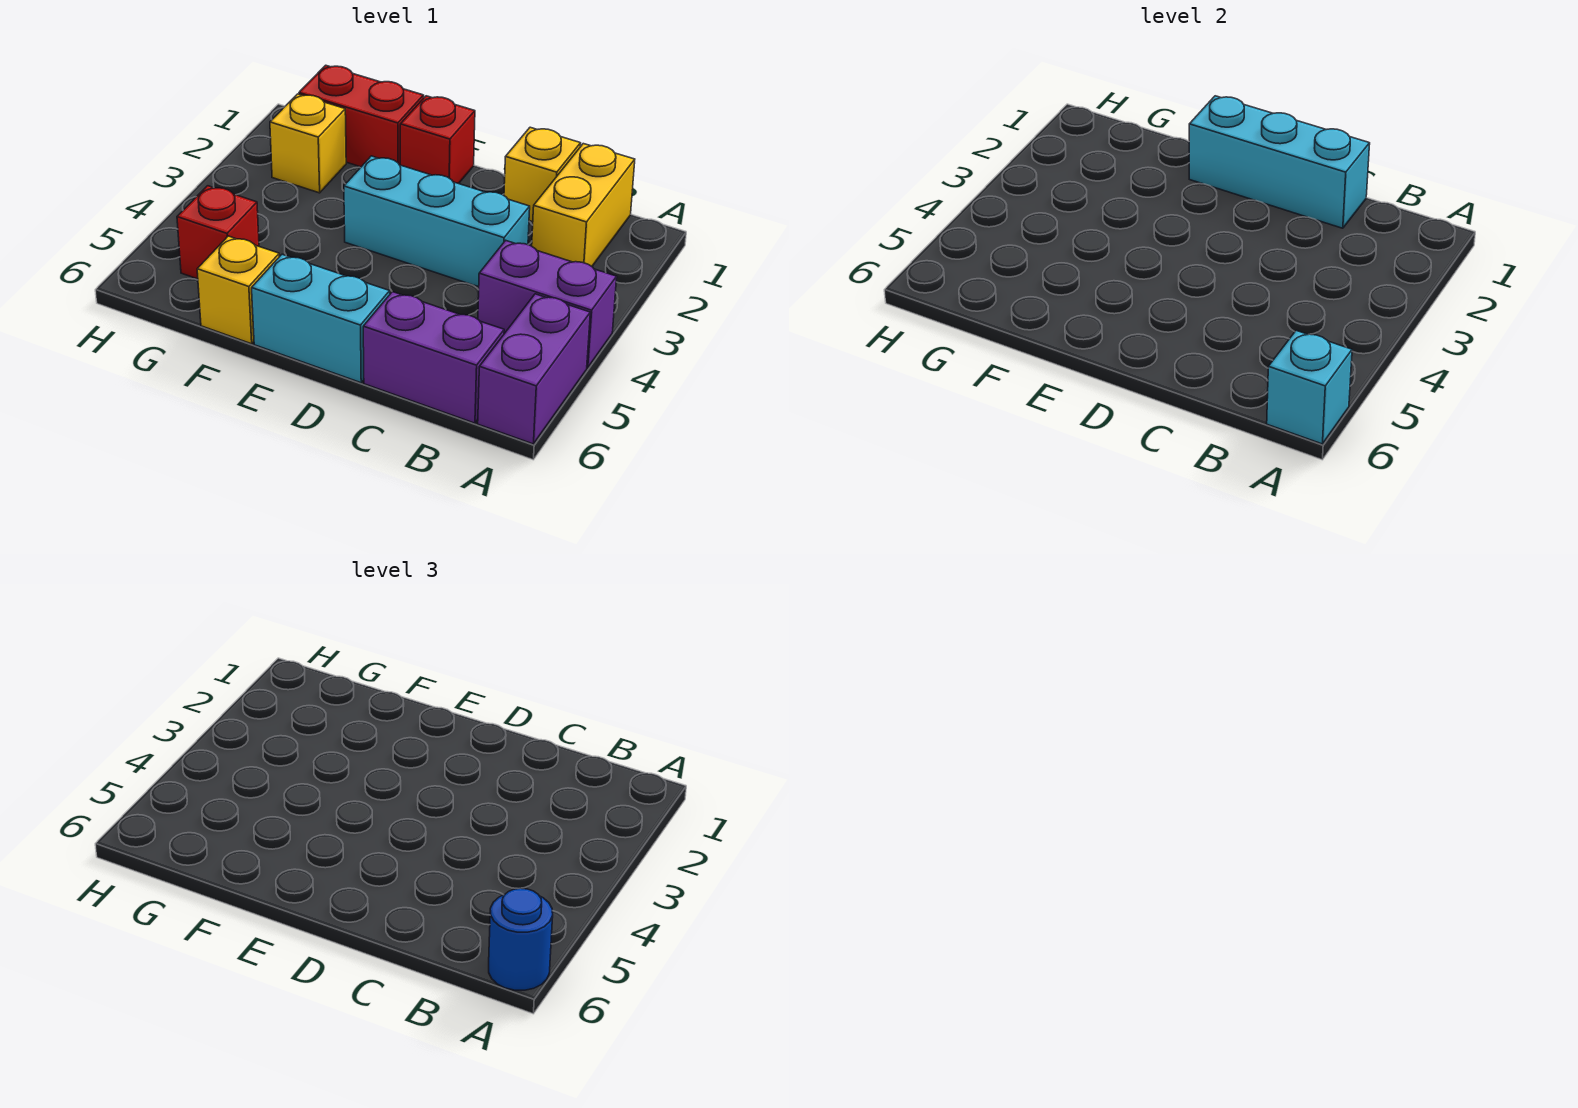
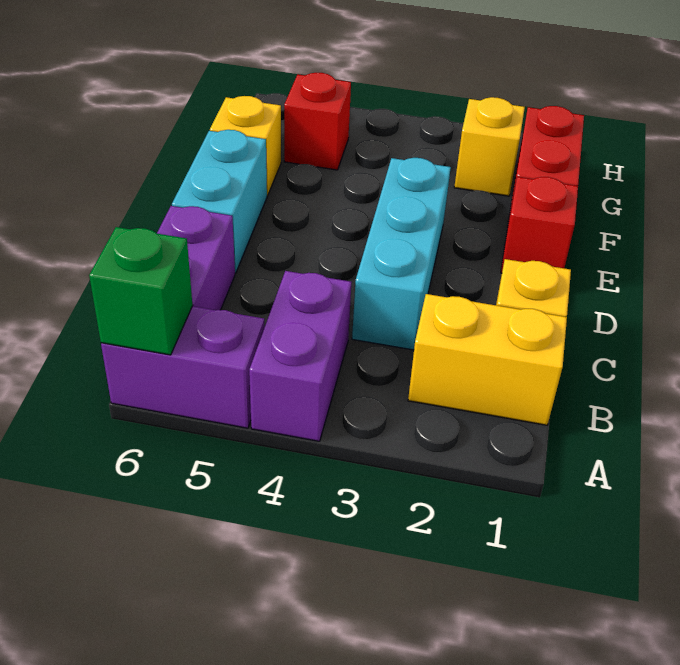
cyan brick A6 level 2 -> green brick A6 level 2
blue round brick A6 level 3 -> none
cyan brick C1:E1 level 2 -> none

